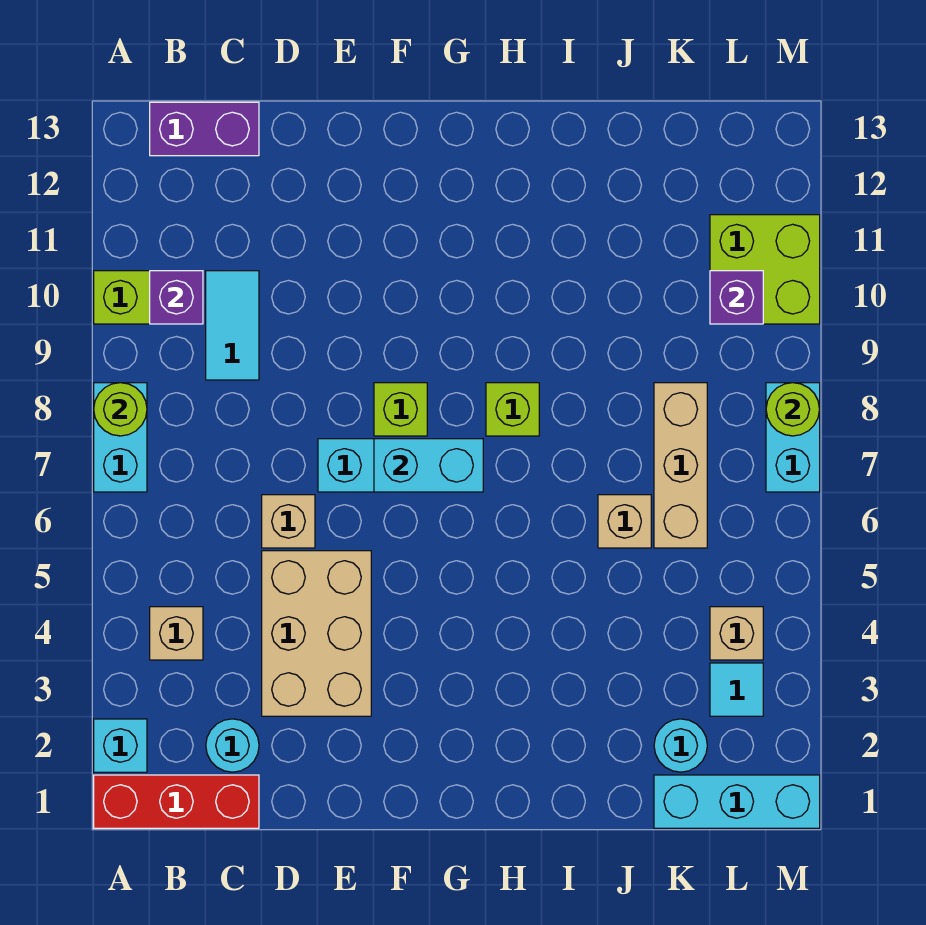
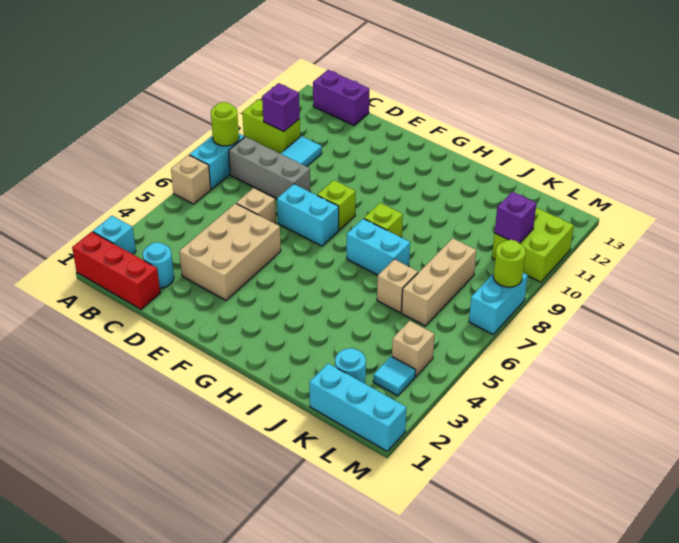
tan brick B4 level 1 -> tan brick A6 level 1
none -> grey brick B8:D8 level 1
cyan brick F7:G7 level 2 -> cyan brick H7:I7 level 1

